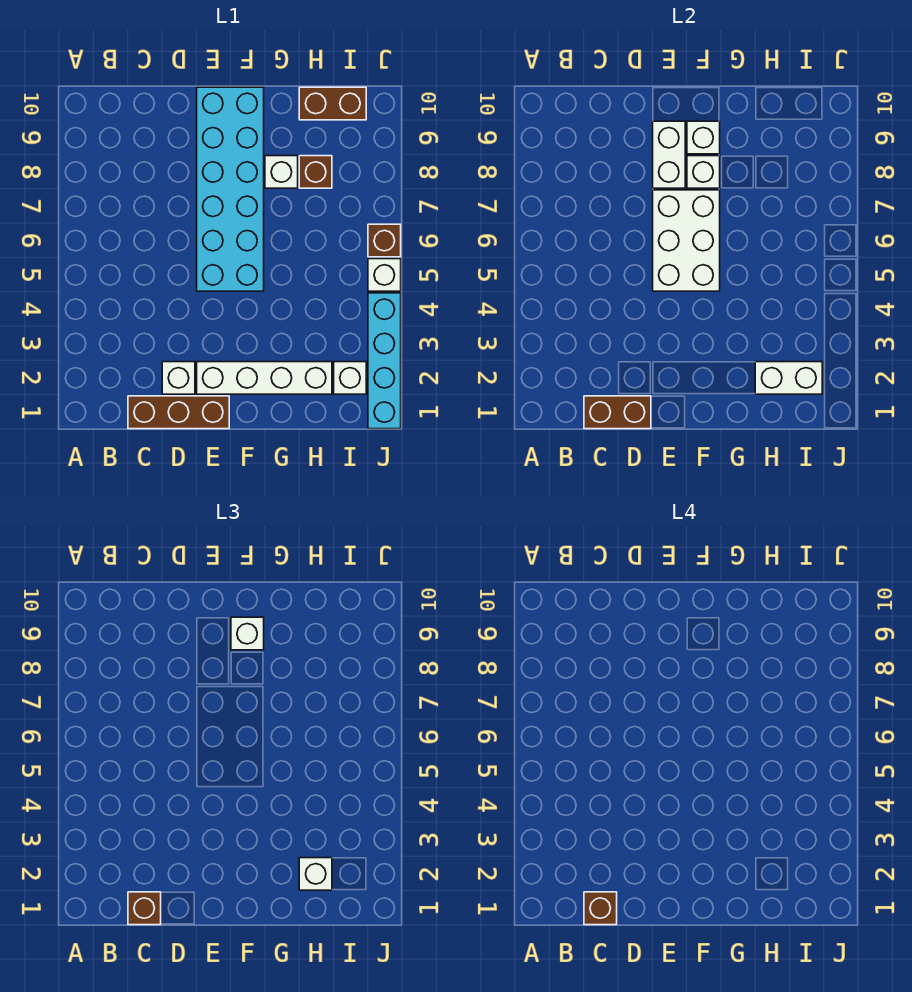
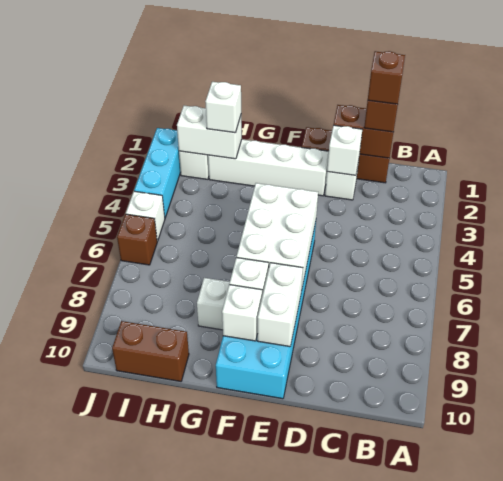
white brick F9 level 3 -> white brick D2 level 2
brown brick H8 level 1 -> none
cyan brick J1:J4 level 1 -> cyan brick J2:J4 level 1

